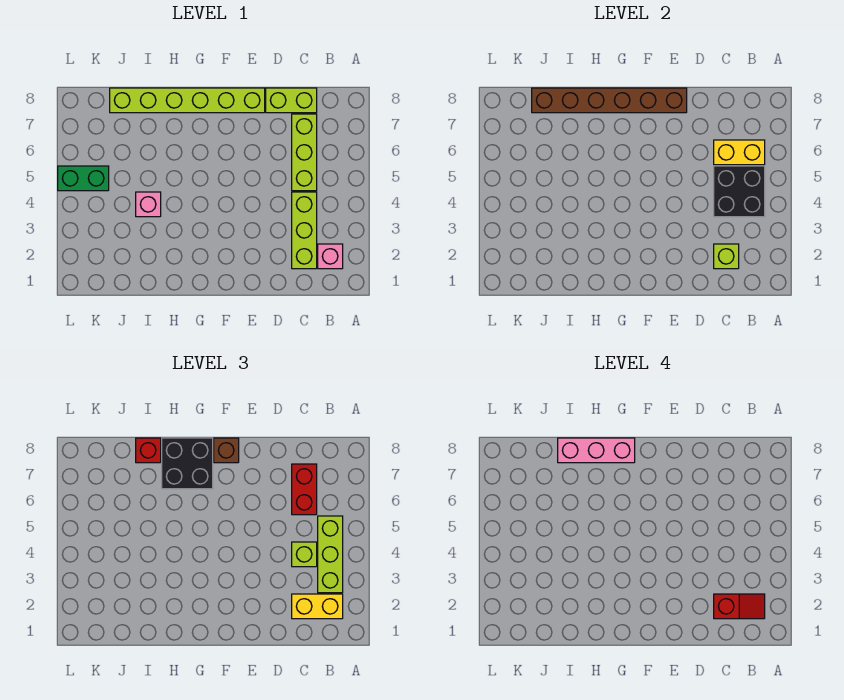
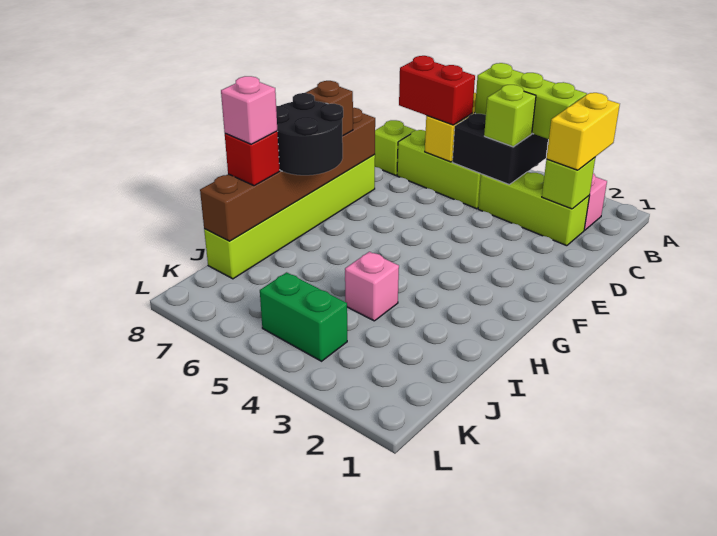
red slope B2:C2 level 4 top C -> none
lime brick C8:D8 level 1 -> lime brick C8 level 1
black brick G7:H8 level 3 -> black round brick G7:H8 level 3
pink brick G8:I8 level 4 -> pink brick I8 level 4
green brick K5:L5 level 1 -> green brick K4:K5 level 1

